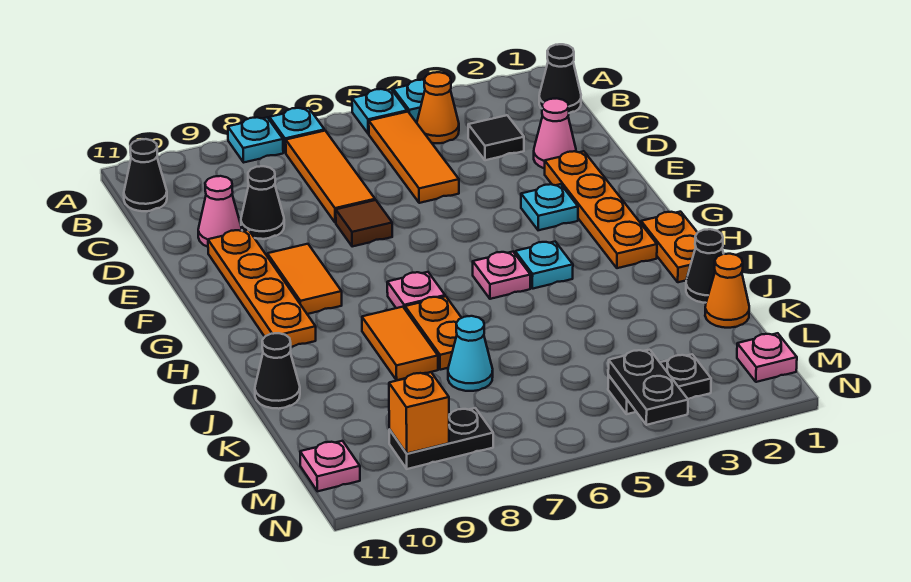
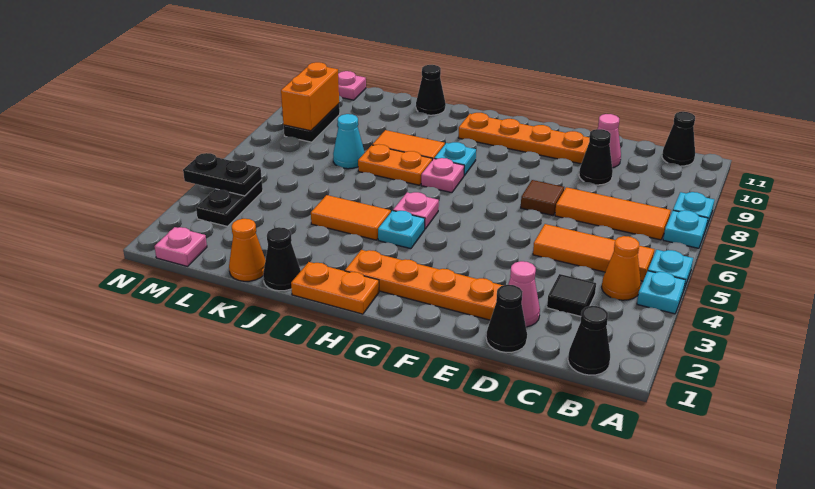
none -> black cone D1 level 1
cyan plate F3 level 1 -> cyan plate H8 level 1
orange tile F9:G9 level 1 -> orange tile I4:J4 level 1
orange brick M9 level 2 -> orange brick M8:M9 level 2

